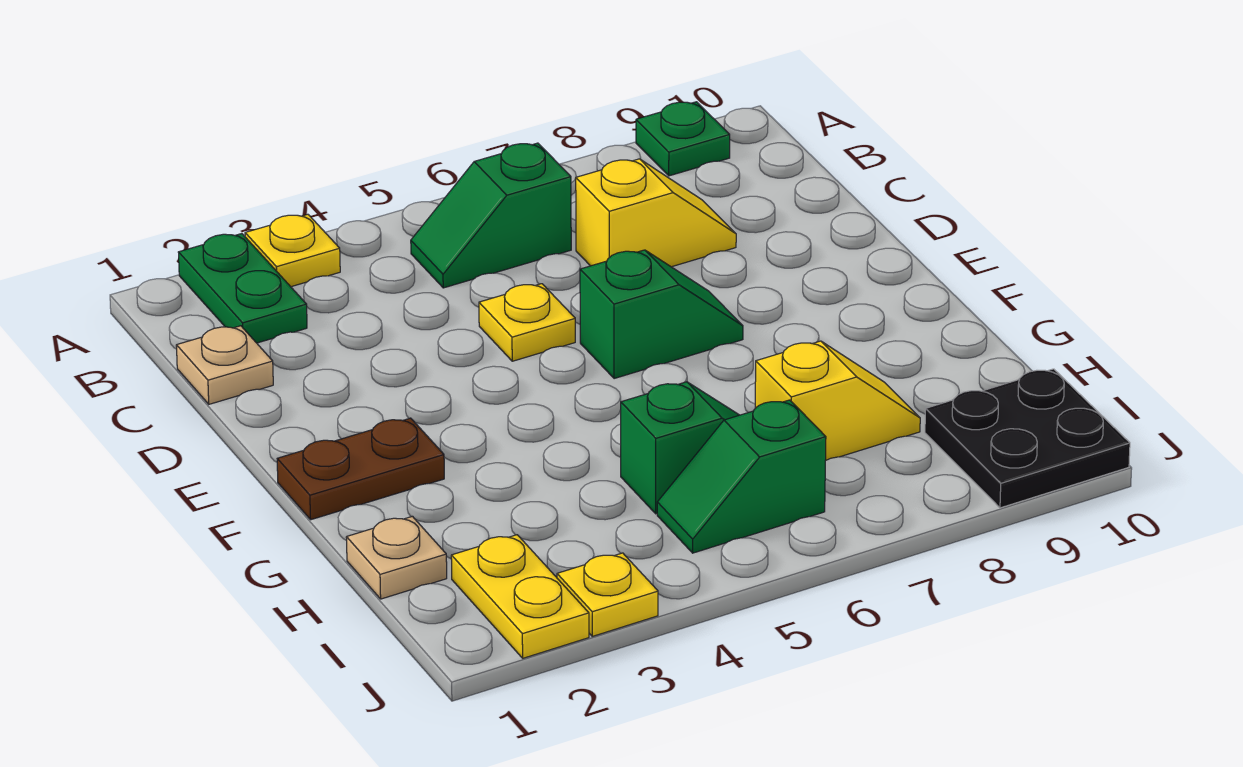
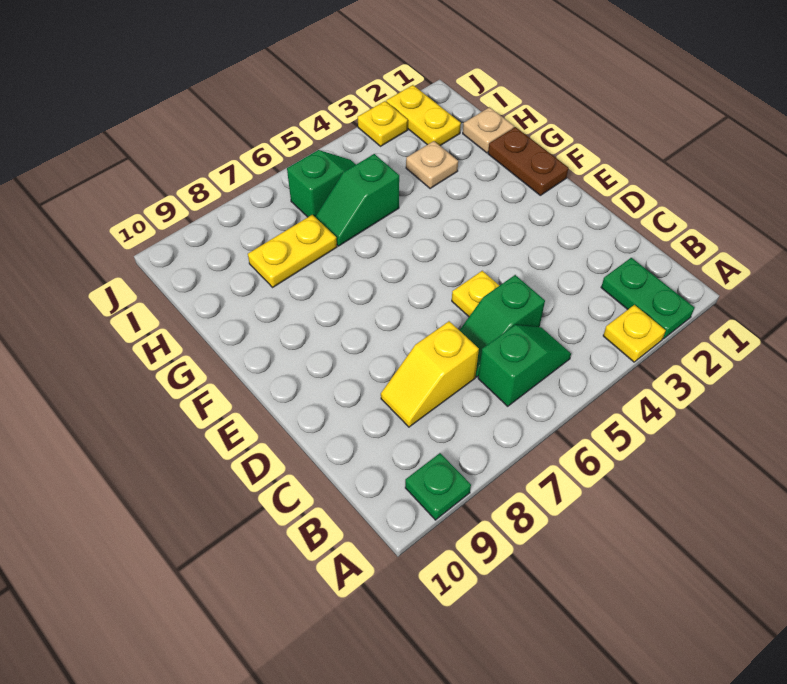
tan plate C1 level 1 -> tan plate H3 level 1
green slope E6:E7 level 1 top 6 -> green slope C5:C6 level 1 top 5
brown plate F1:F2 level 1 -> brown plate F1:G1 level 1
yellow slope H7:H8 level 1 top 7 -> yellow plate H7:H8 level 1
black plate I9:J10 level 1 -> none

